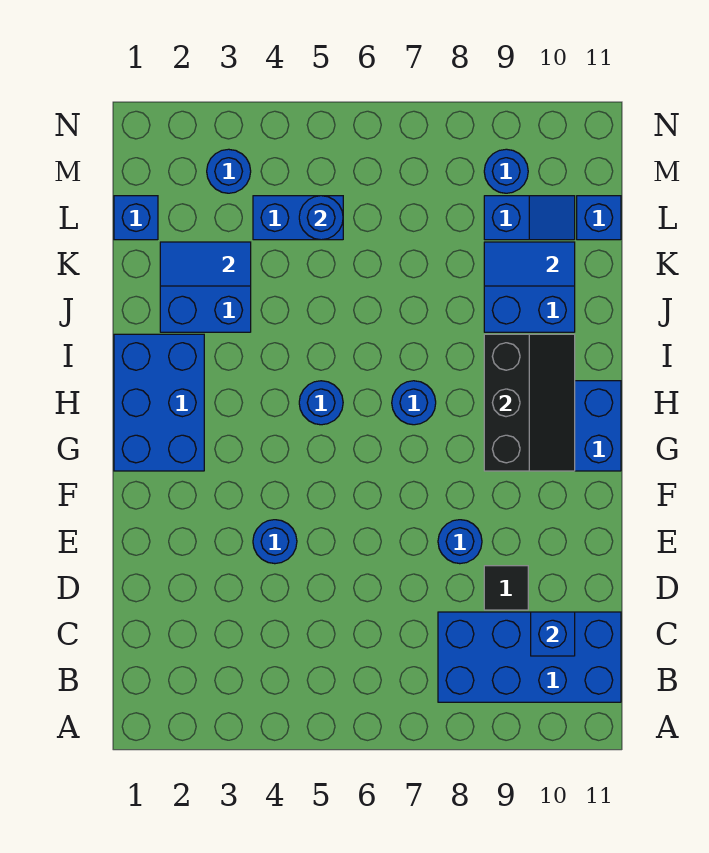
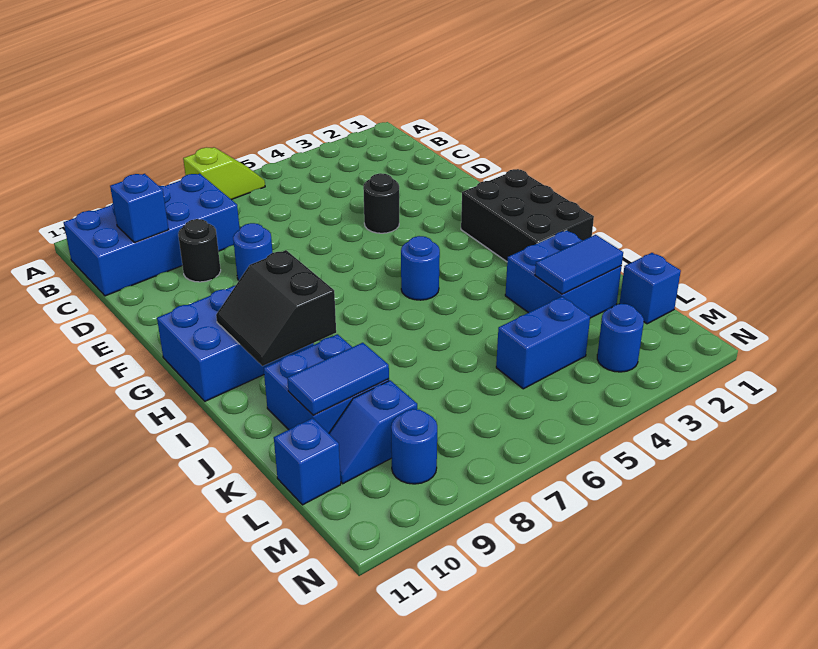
none -> lime slope A6:A7 level 1 top 7
black tile D9 level 1 -> black round brick D9 level 1
blue round brick E4 level 1 -> black round brick E4 level 1
blue brick G1:I2 level 1 -> black brick G1:I2 level 1
black slope G9:I10 level 2 top 9 -> black slope H9:I10 level 2 top 9
blue round brick H7 level 1 -> none
blue round brick L5 level 2 -> none

